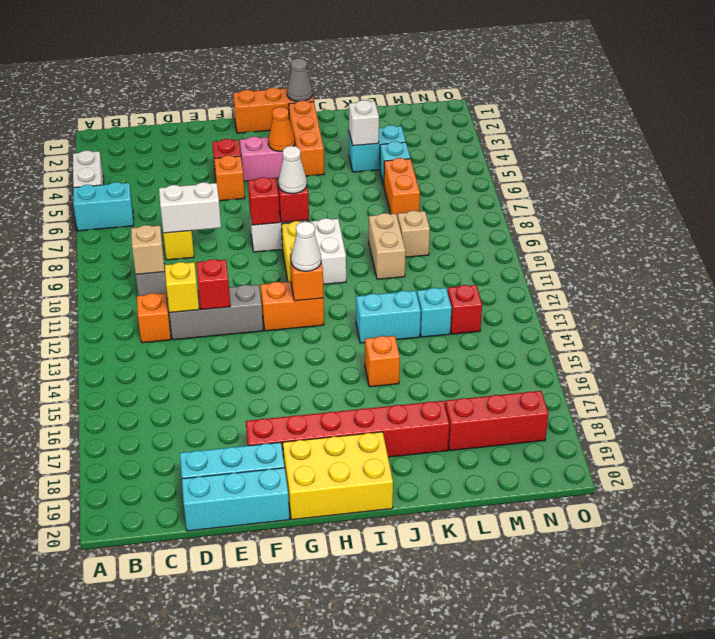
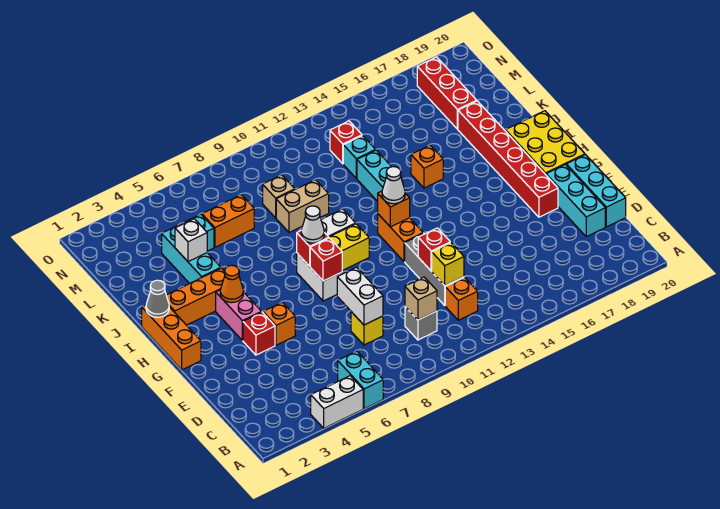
cyan brick K4:L4 level 1 -> cyan brick J4:L4 level 1

